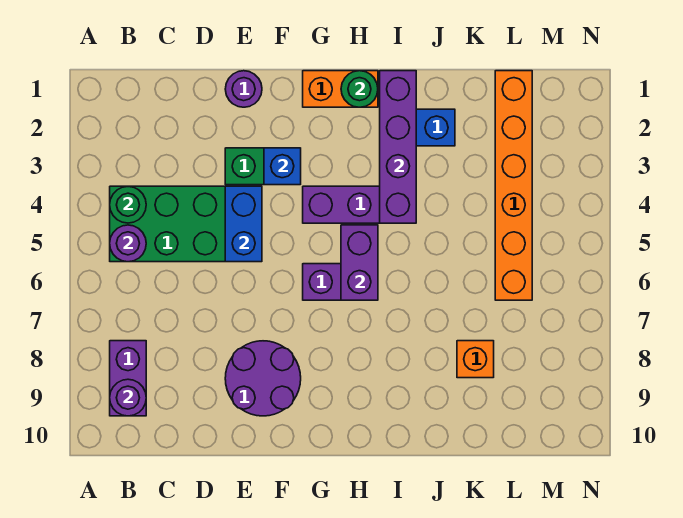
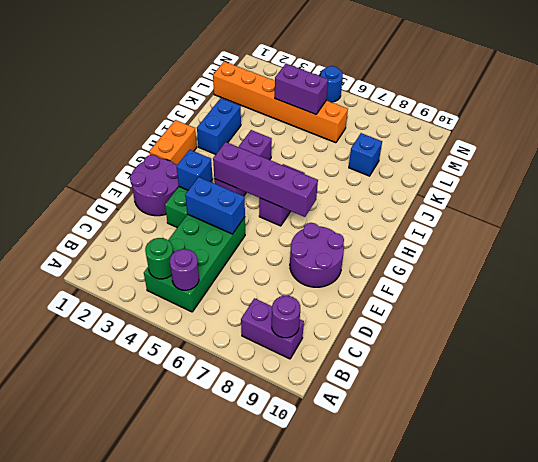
purple round brick E1 level 1 -> purple round brick E1:F2 level 1
green round brick H1 level 2 -> none
purple brick H5:H6 level 2 -> purple brick L4:L5 level 2
purple brick I1:I4 level 2 -> purple brick G4:G7 level 2
orange brick K8 level 1 -> blue brick K8 level 1
none -> blue round brick N5 level 1

